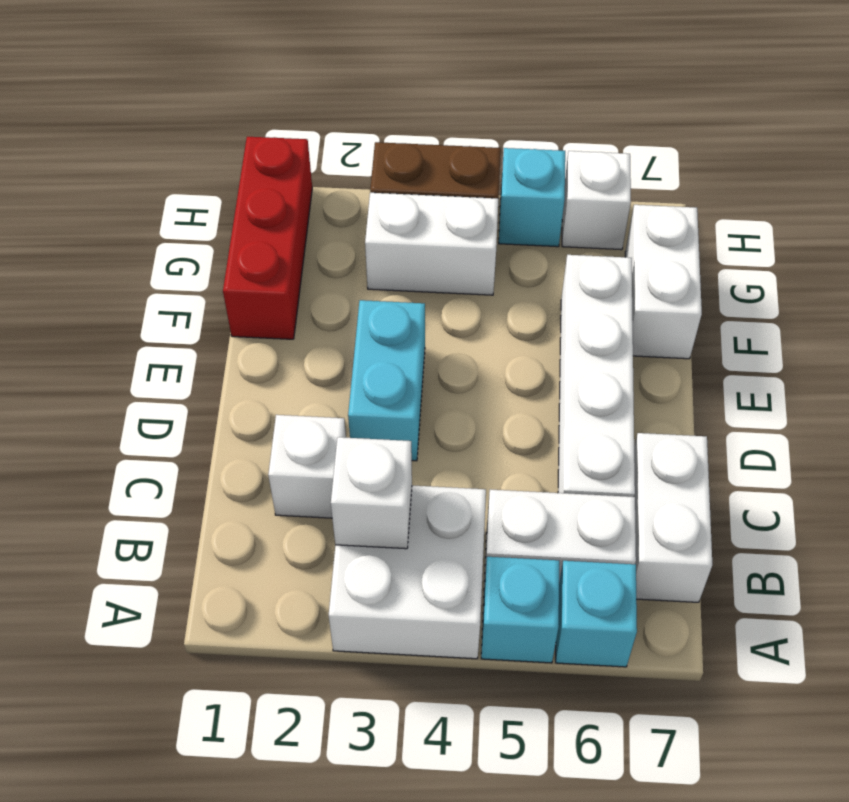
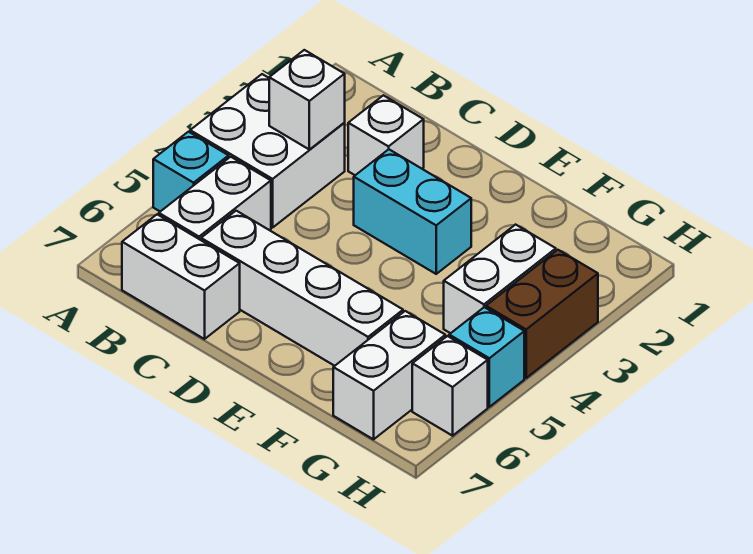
cyan brick A6 level 1 -> none
red brick F1:H1 level 1 -> none
white brick F7:G7 level 1 -> white brick G6:G7 level 1

